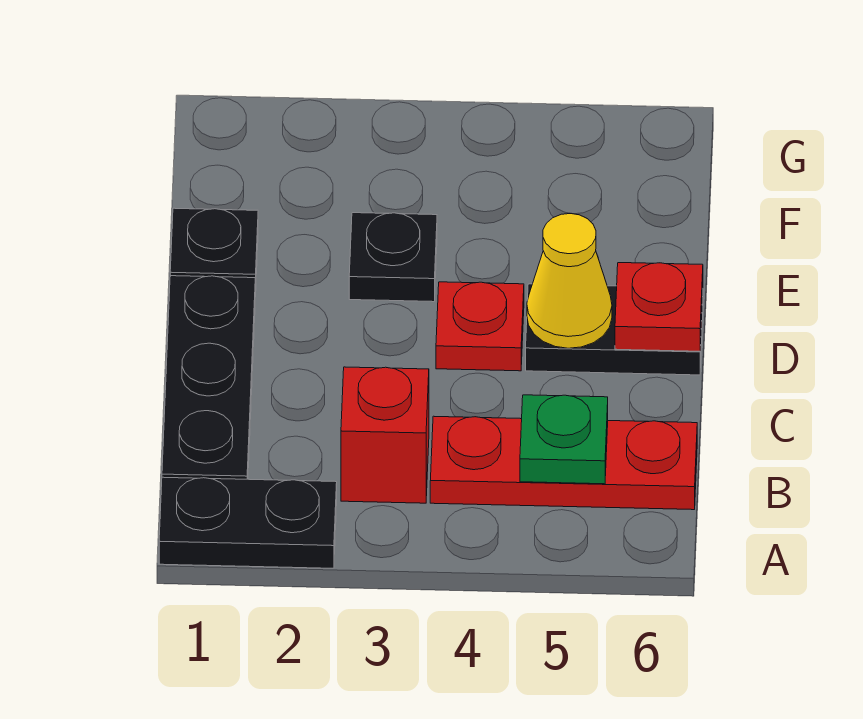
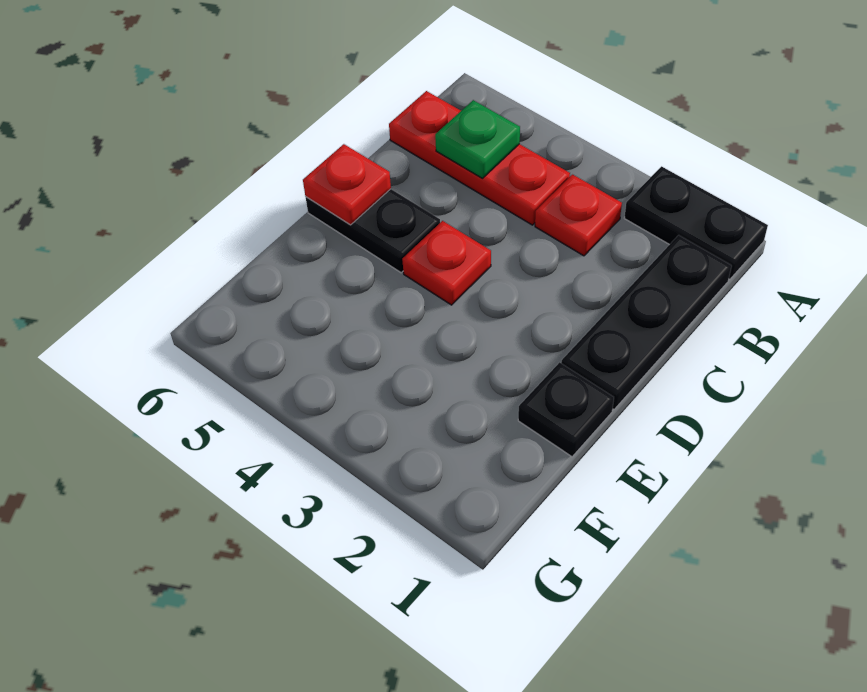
red brick B3 level 1 -> red plate B3 level 1
yellow cone D5 level 2 -> none
black plate E3 level 1 -> none

